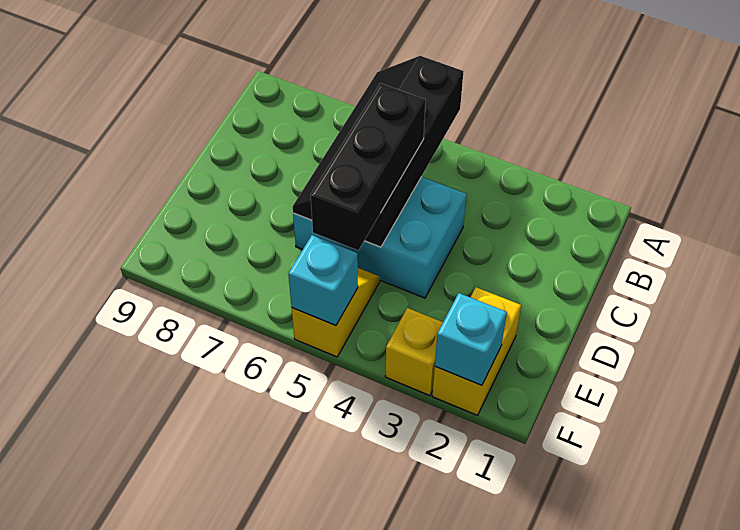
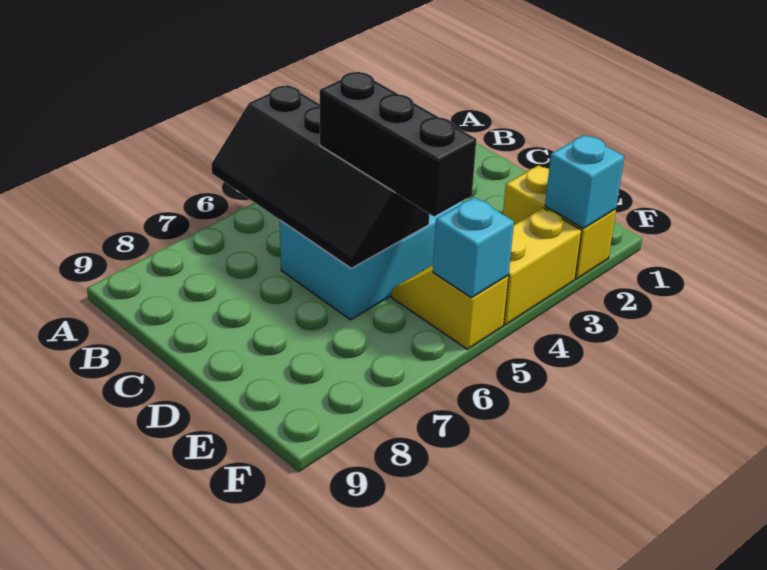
yellow brick F3 level 1 -> yellow brick F3:F4 level 1

